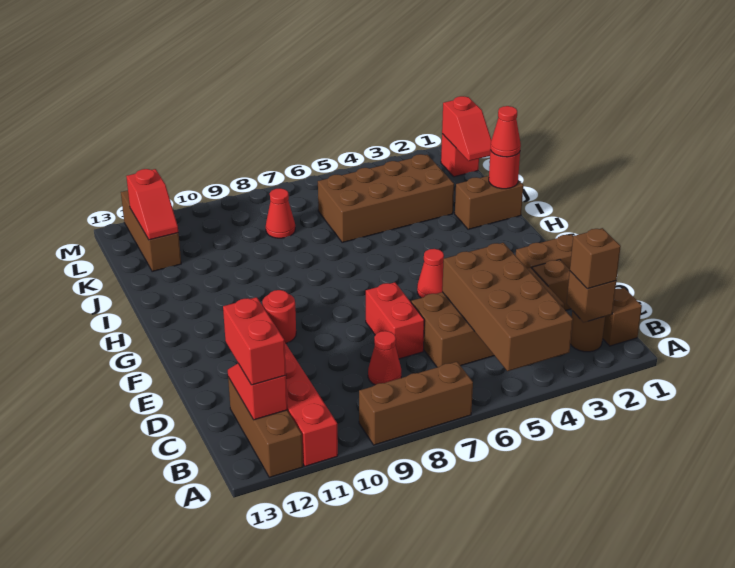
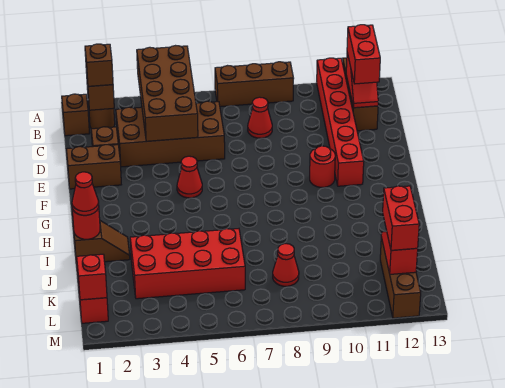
red brick D7:E7 level 1 -> red brick K12:L12 level 3
brown brick I1:I2 level 1 -> brown slope I1:I2 level 1 top 1
brown brick J3:K6 level 1 -> red brick J3:K6 level 1

